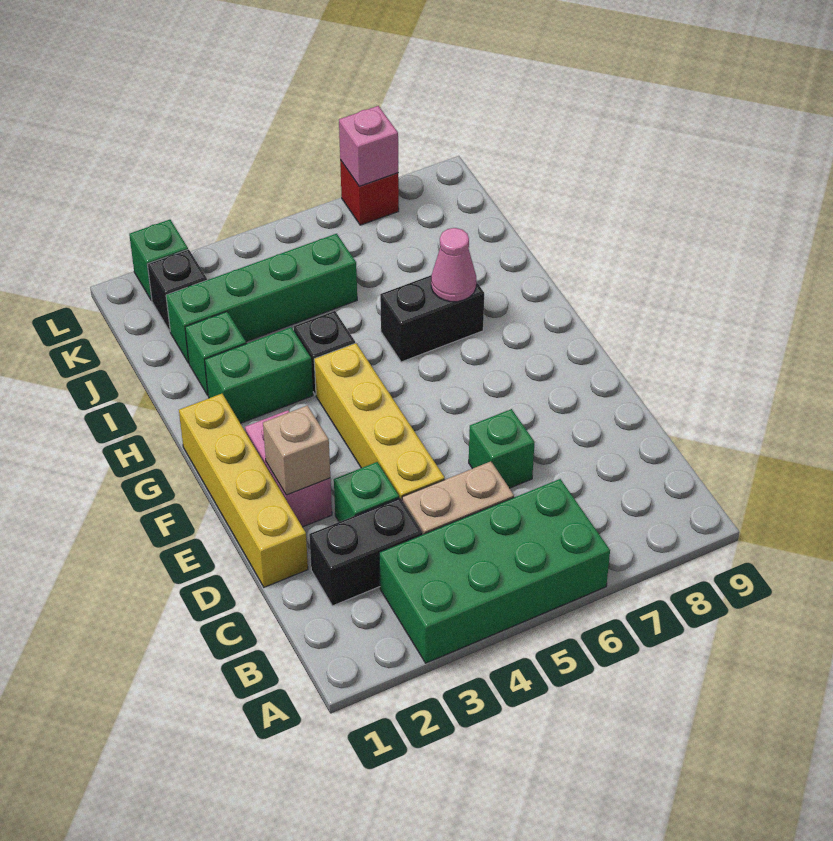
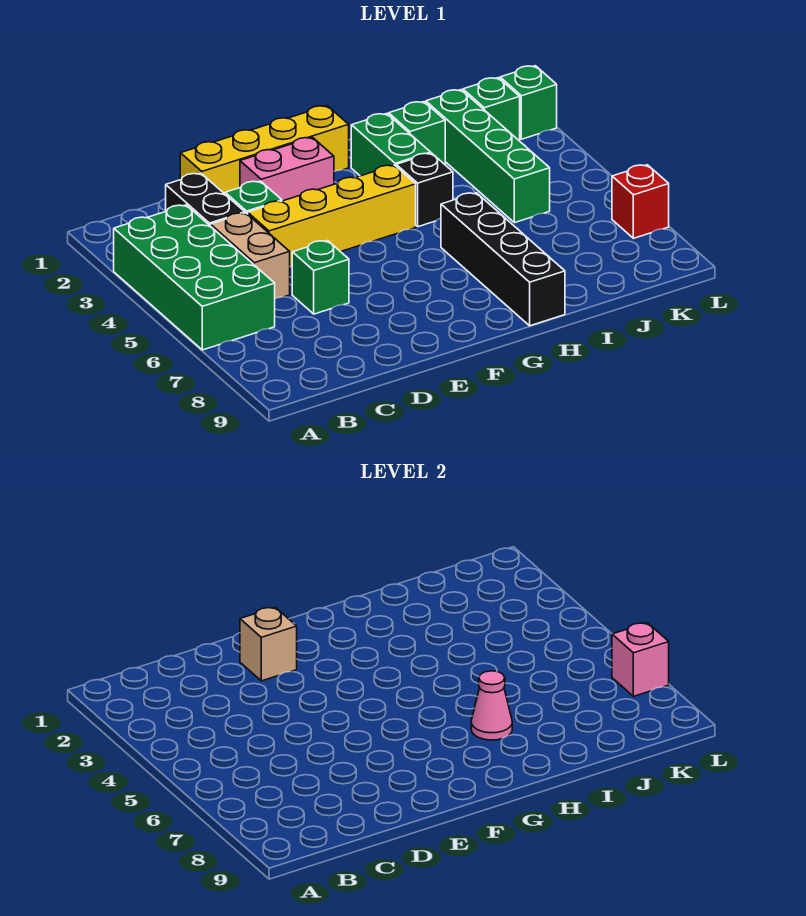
black brick H6:H7 level 1 -> black brick H6:H9 level 1
black brick K2 level 1 -> green brick K2 level 1

